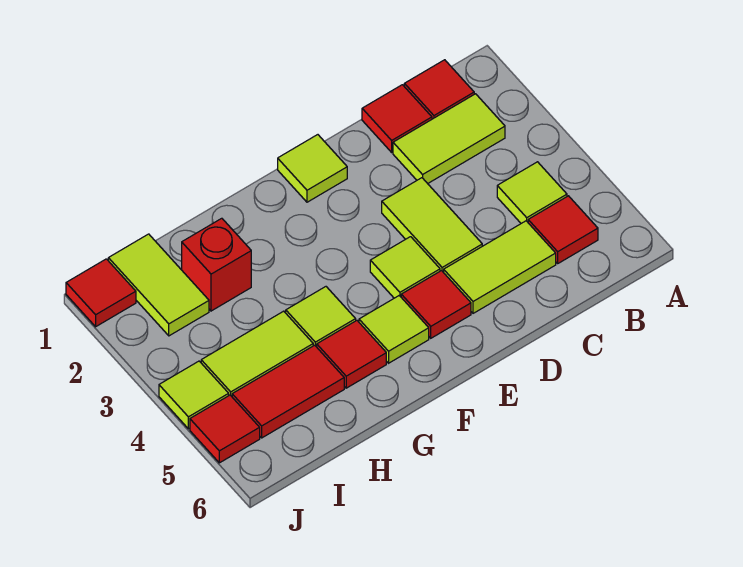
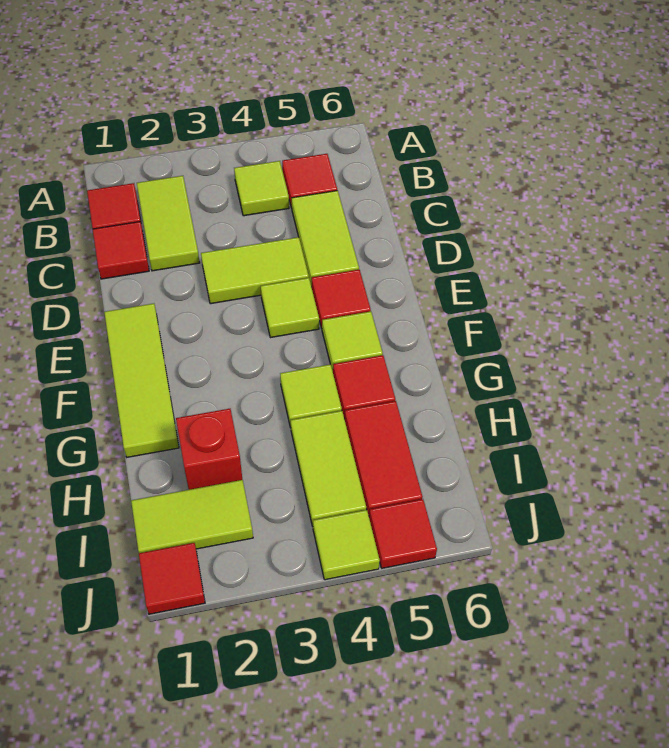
lime tile E1 level 1 -> lime tile E1:G1 level 1

